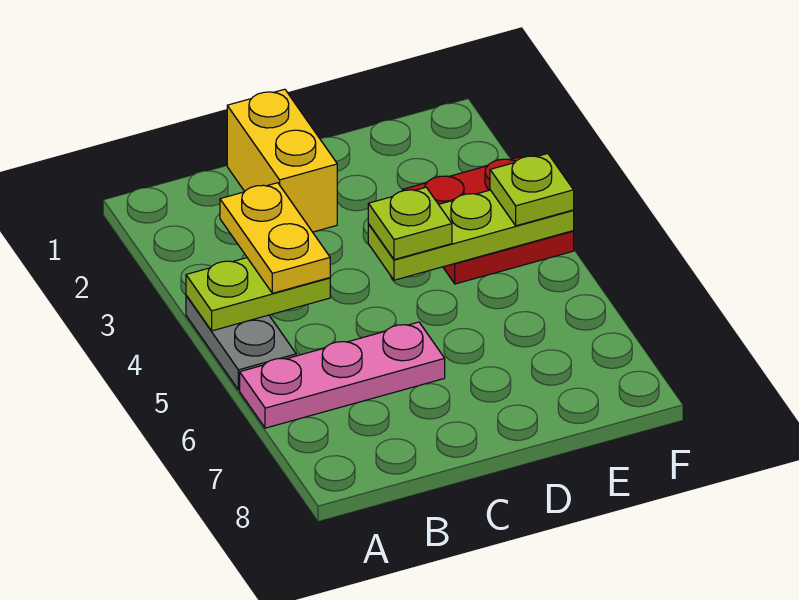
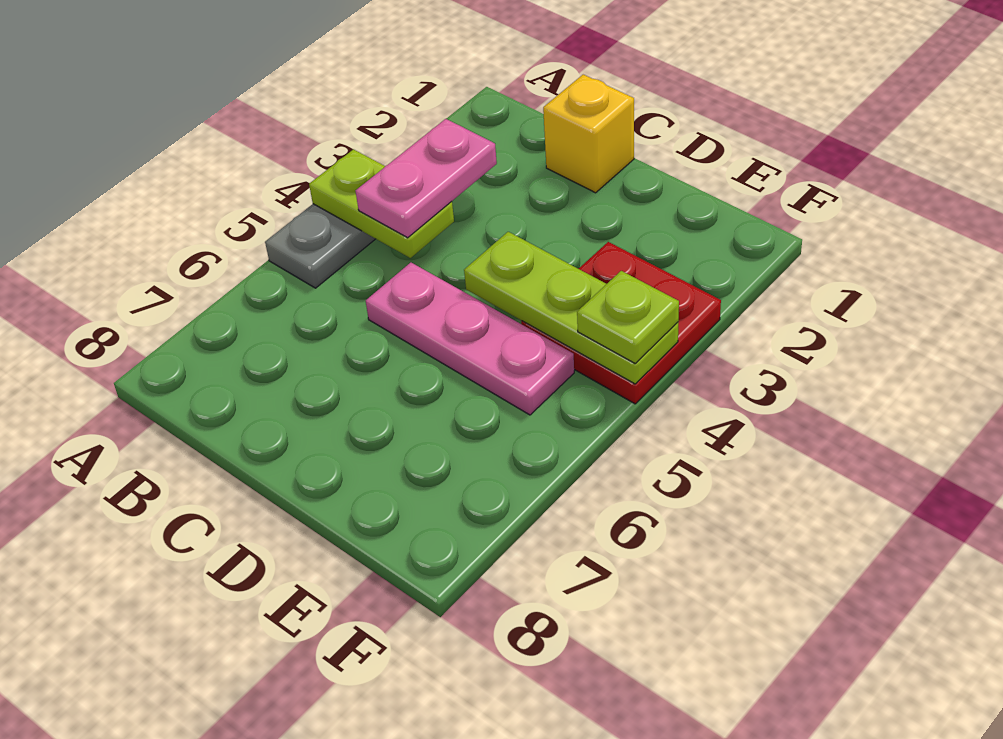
pink plate A6:C6 level 1 -> pink plate C5:E5 level 1
yellow plate B3:B4 level 3 -> pink plate B3:B4 level 3
yellow brick C1:C2 level 1 -> yellow brick C1 level 1
lime plate D4 level 3 -> none

